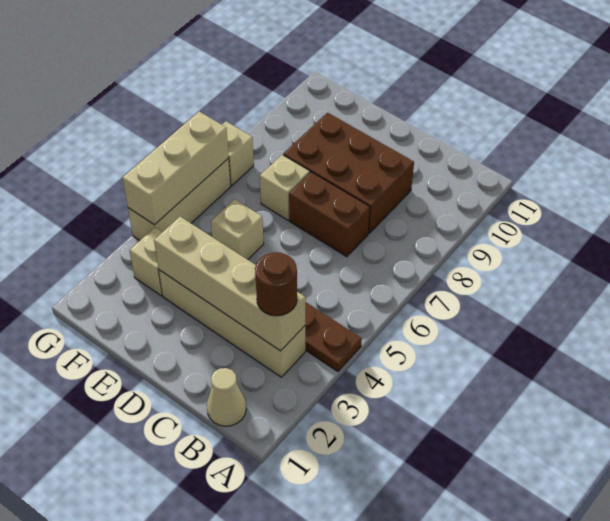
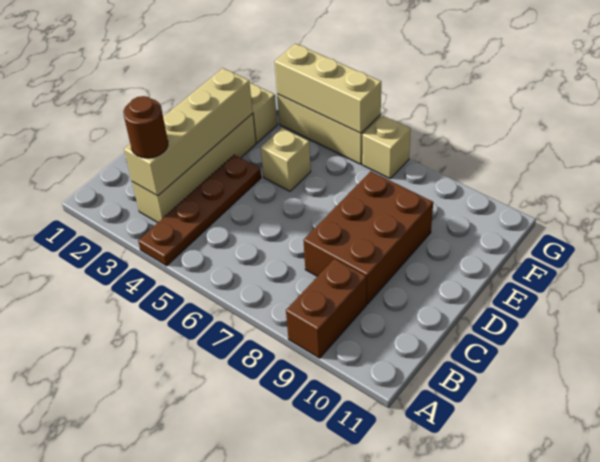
tan cone B1 level 1 -> none
brown brick C7:D7 level 1 -> brown brick A9:B9 level 1
tan brick E7 level 1 -> none

